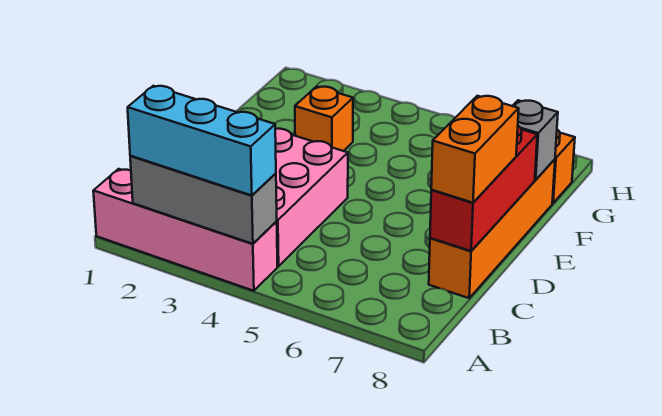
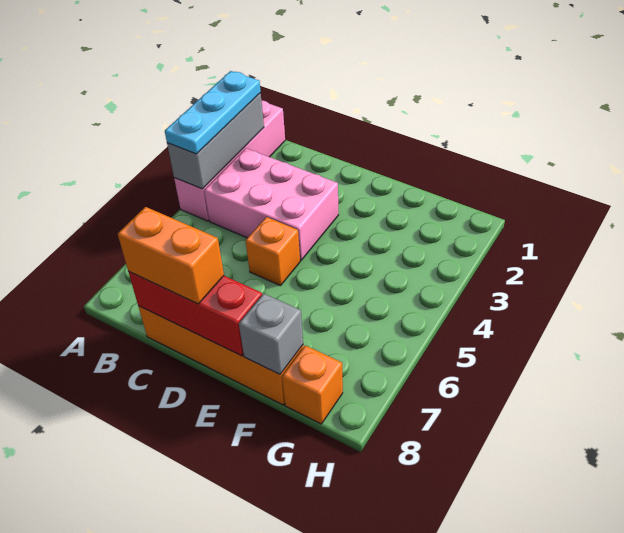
cyan brick A2:A4 level 3 -> cyan plate A2:A4 level 3
orange brick F3 level 1 -> orange brick D5 level 1

